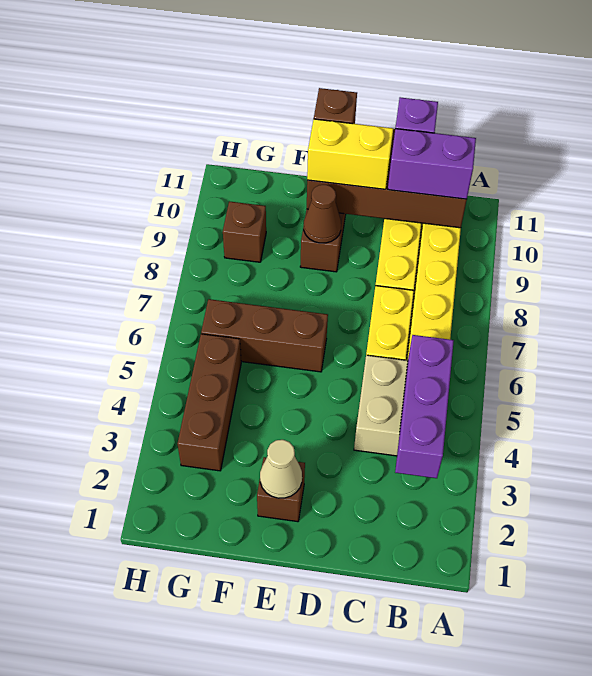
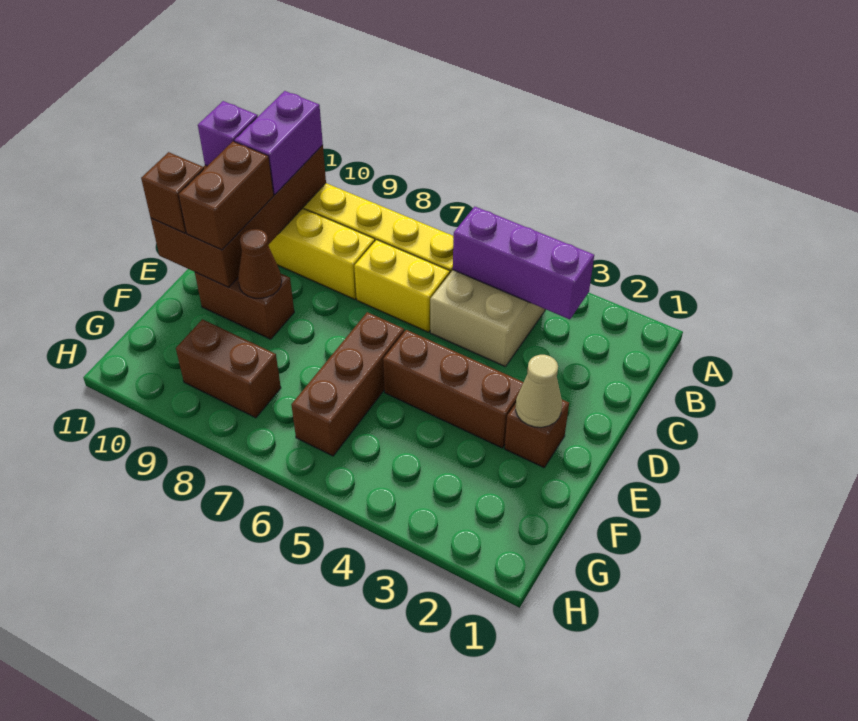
yellow brick D10:E10 level 3 -> brown brick D10:E10 level 3
brown brick G3:G5 level 1 -> brown brick E3:E5 level 1
brown brick G9 level 1 -> brown brick G8:G9 level 1

